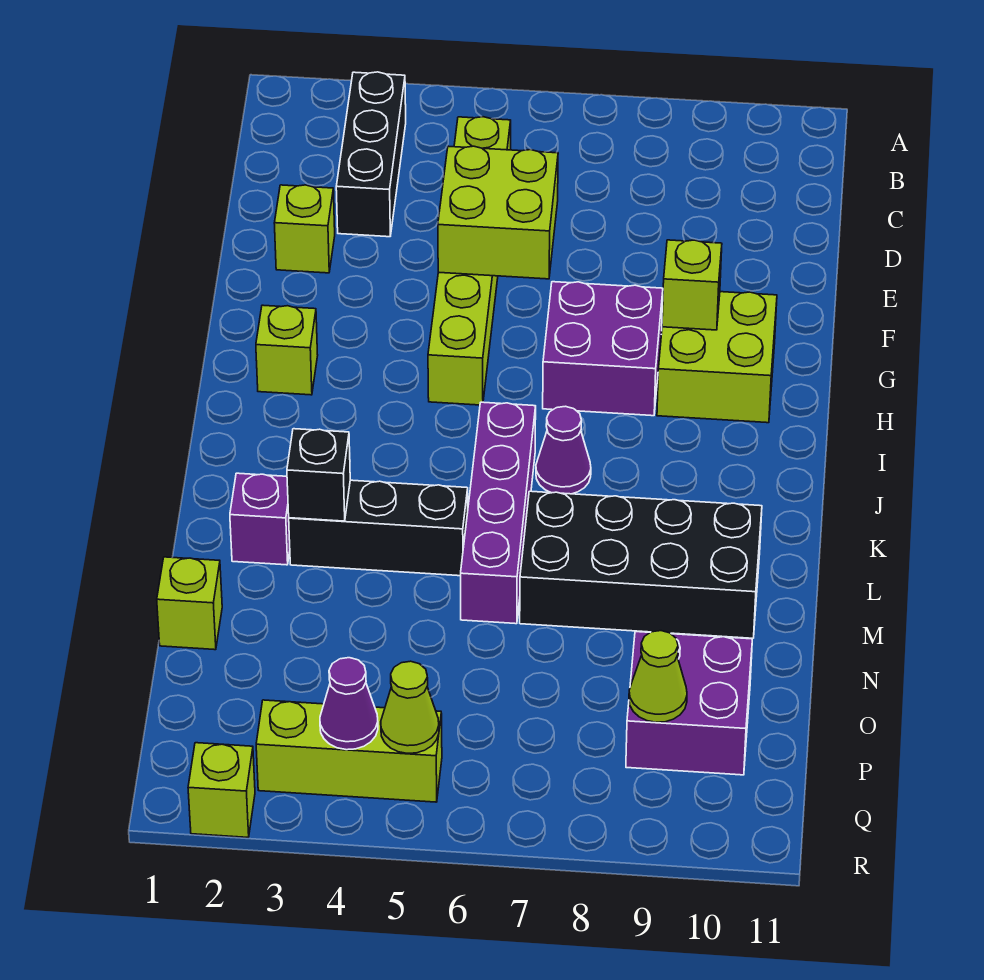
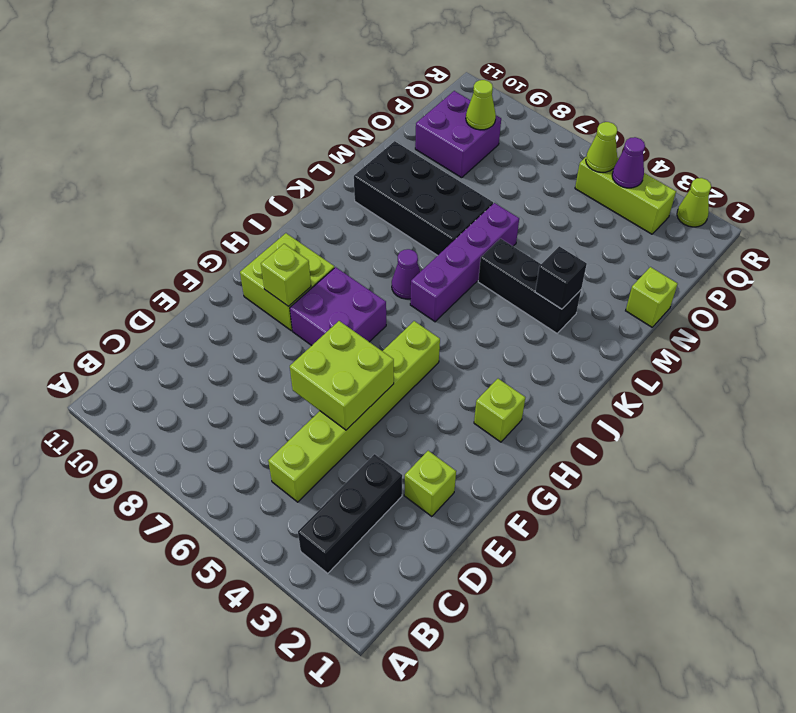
purple brick L2 level 1 -> none
lime brick R2 level 1 -> lime cone R2 level 1

